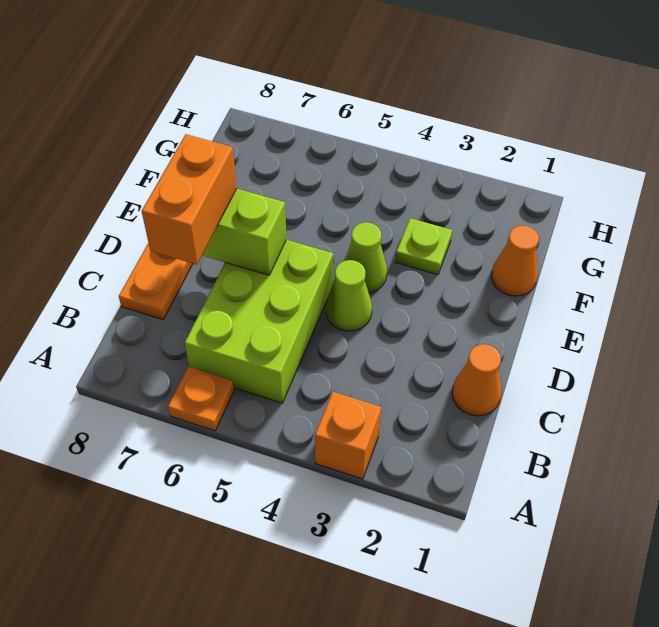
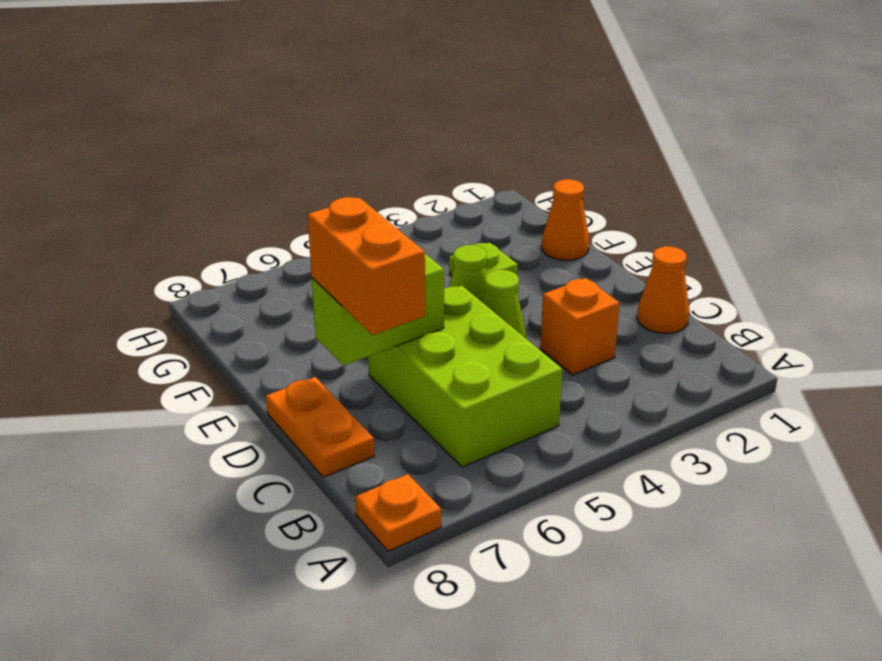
orange brick A3 level 1 -> orange brick C3 level 1
orange plate A6 level 1 -> orange plate A8 level 1

